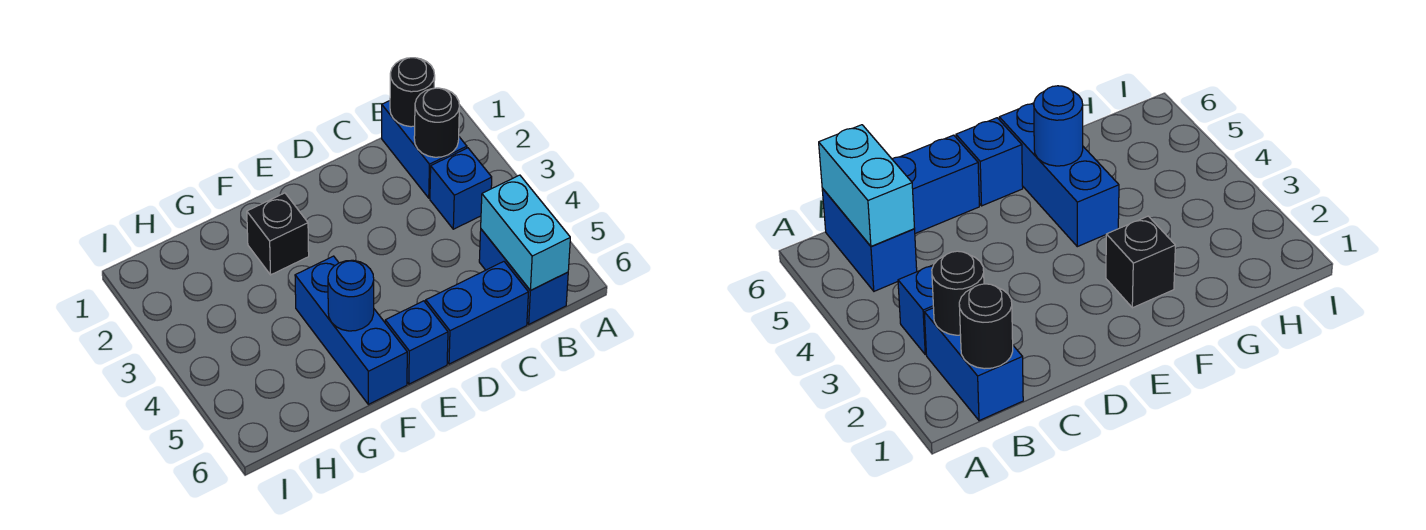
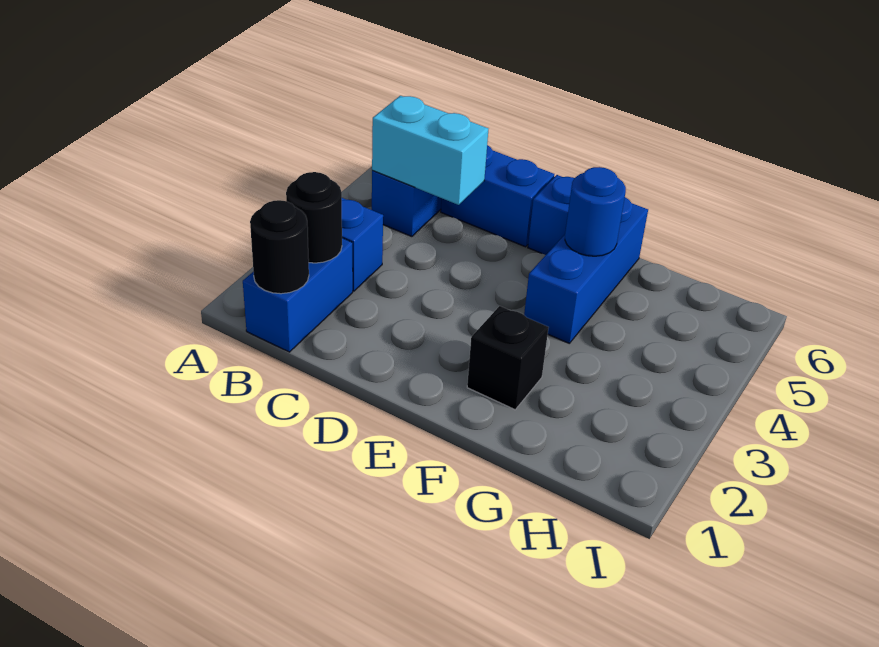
cyan brick B5:B6 level 2 -> cyan brick B5:C5 level 2

